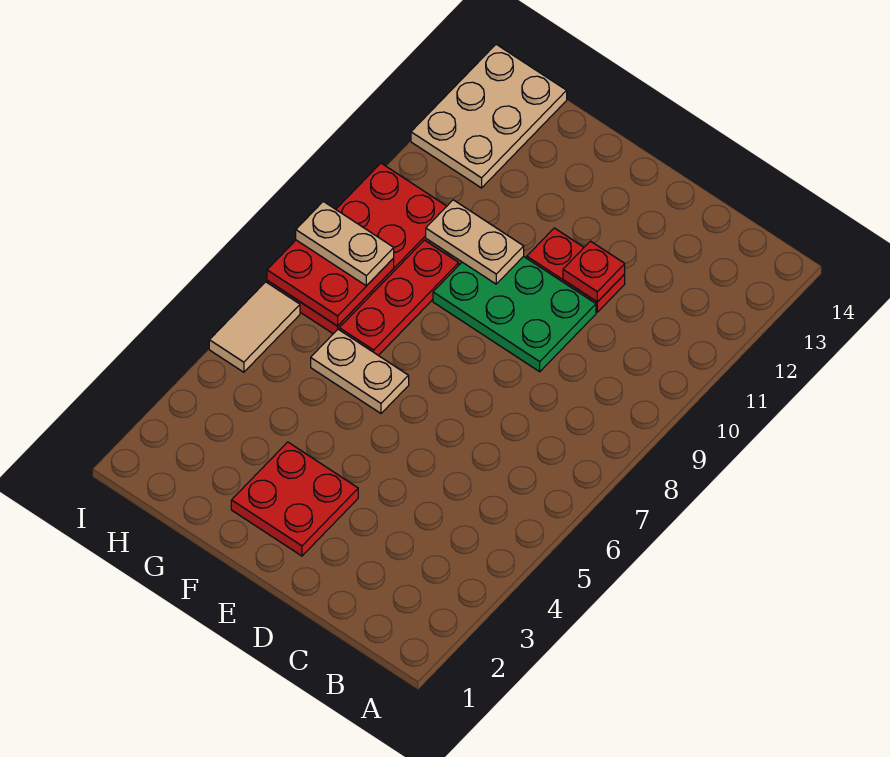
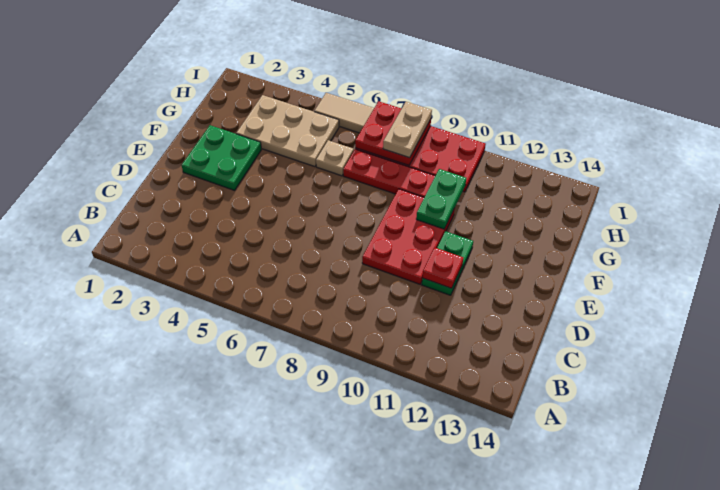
green plate D9:F10 level 1 -> red plate D9:F10 level 1
red plate D11:E11 level 1 -> green plate D11:E11 level 1
red plate E2:F3 level 1 -> green plate E2:F3 level 1
tan plate F6:G6 level 1 -> tan plate G6 level 1
tan plate F10:G10 level 2 -> green plate F10:G10 level 2
tan plate H12:I14 level 1 -> tan plate G3:H5 level 1

